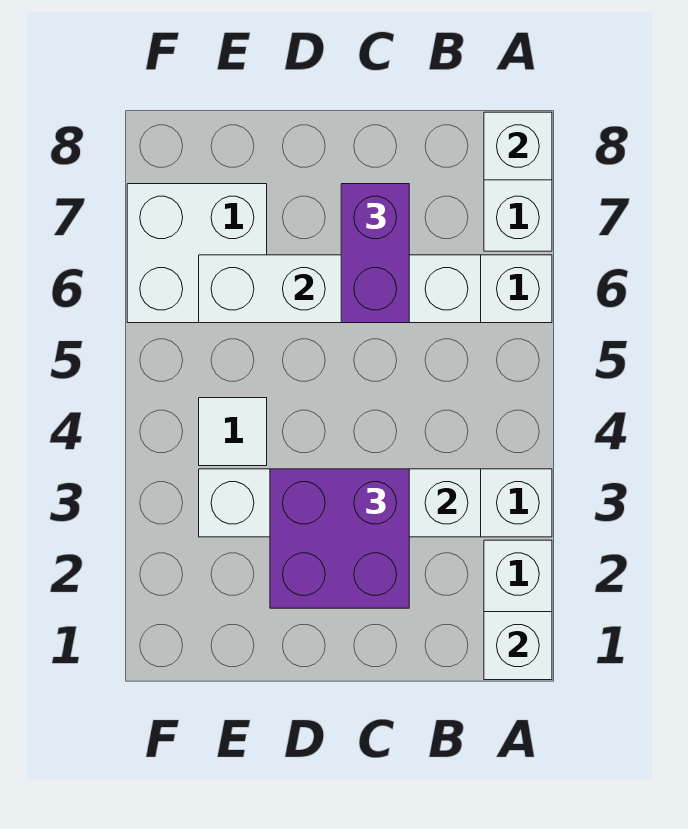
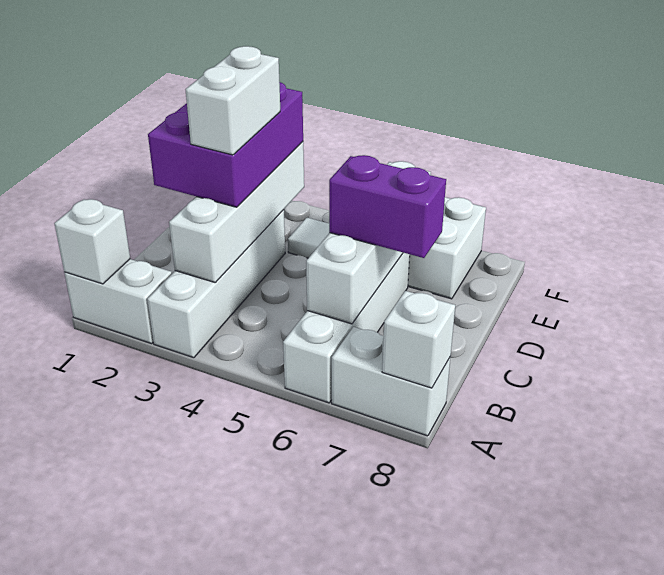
purple brick C2:D3 level 3 -> purple brick C2:E3 level 3
none -> white brick C3:D3 level 4

